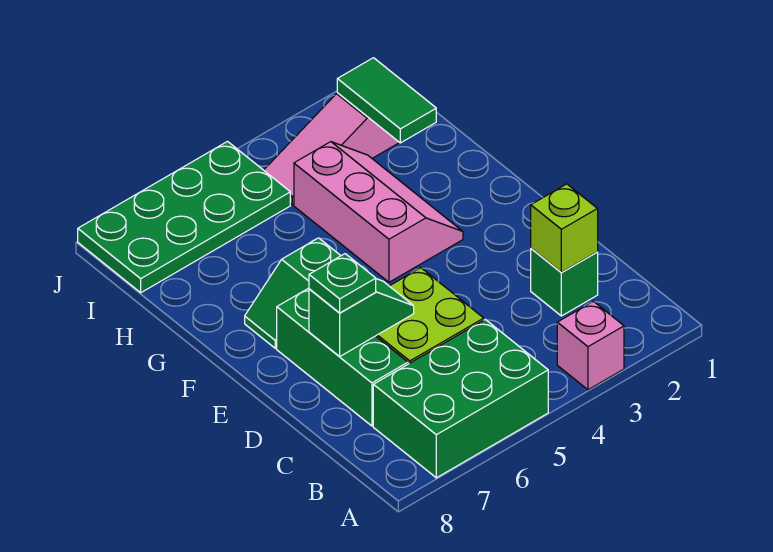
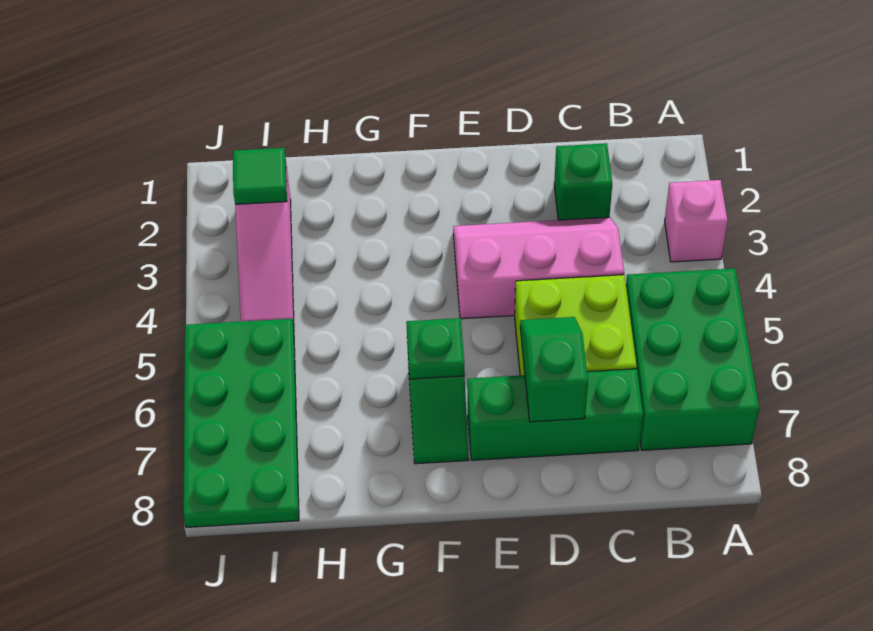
lime brick C2 level 2 -> none
green plate D7 level 3 -> green plate F6 level 2
pink slope F3:H4 level 1 top 4 -> pink slope C3:E4 level 1 top 4
green tile H2:I2 level 2 -> green tile I2 level 2

